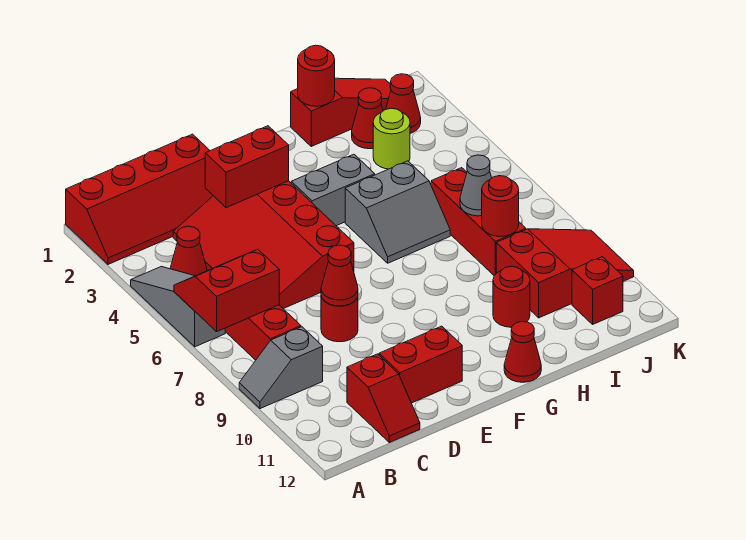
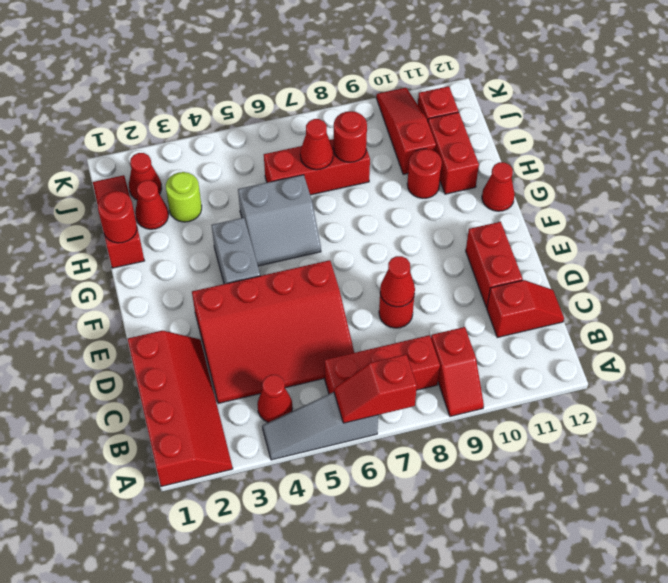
red slope A6:B7 level 2 top 7 -> red slope A6:A7 level 2 top 7
grey slope A9:B9 level 1 top B -> red slope A9:B9 level 1 top B
red brick D3:E3 level 2 -> red brick H11:I11 level 1
grey slope G5:H6 level 1 top 5 -> grey slope G5:H6 level 1 top H
grey cone I7 level 2 -> red cone I7 level 2
red slope I9:K10 level 1 top I -> red slope I10:K10 level 1 top I

